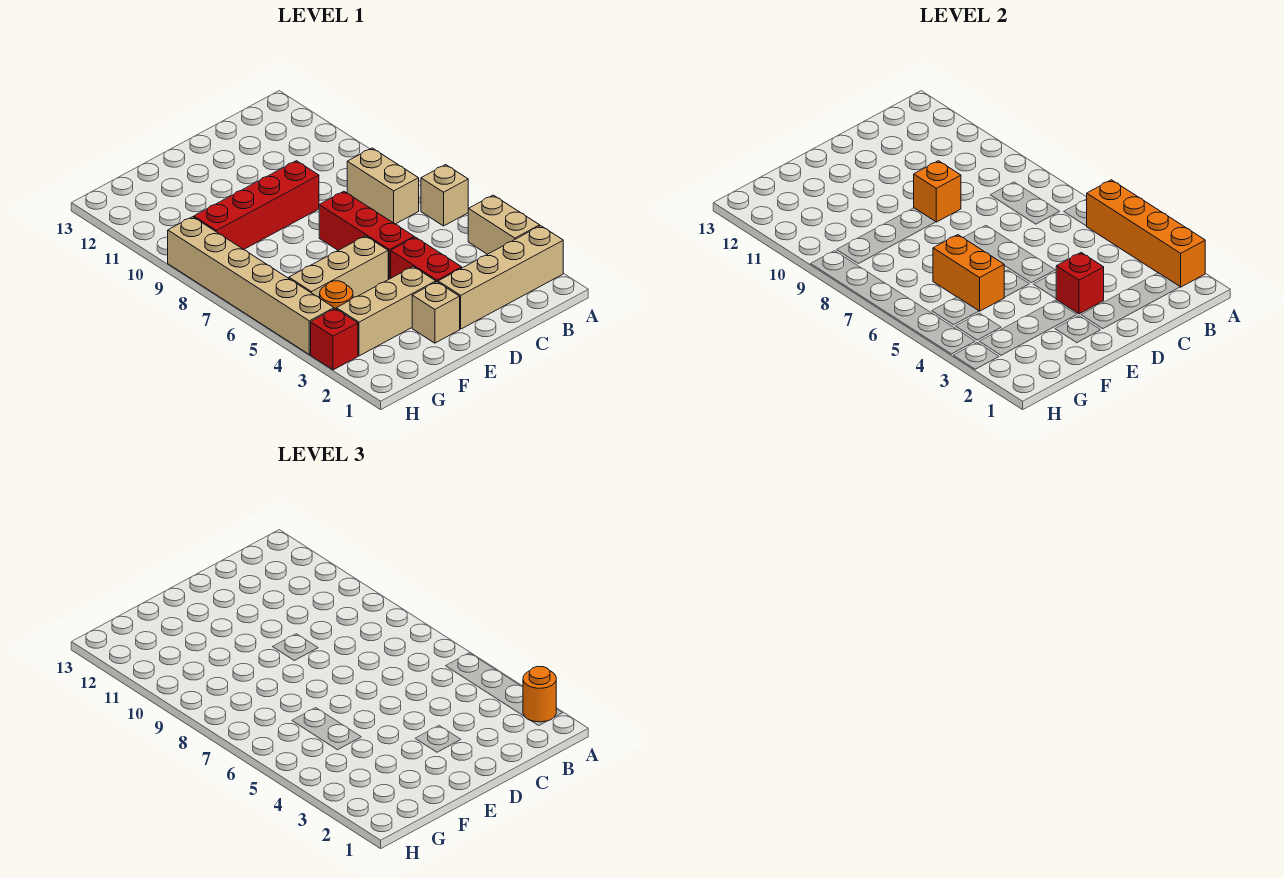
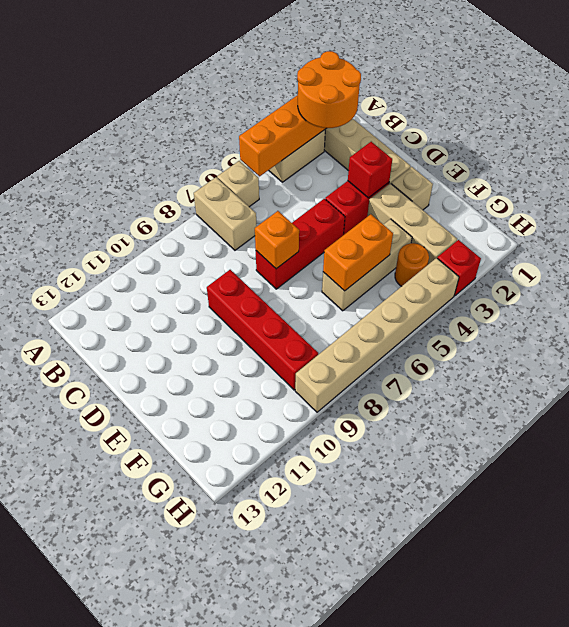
orange round brick A2 level 3 -> orange round brick A2:B3 level 3
tan brick B7:B8 level 1 -> tan brick A7:B7 level 1
orange brick D9 level 2 -> orange brick D7 level 2
tan brick E5:G5 level 1 -> tan brick F4:F6 level 1

